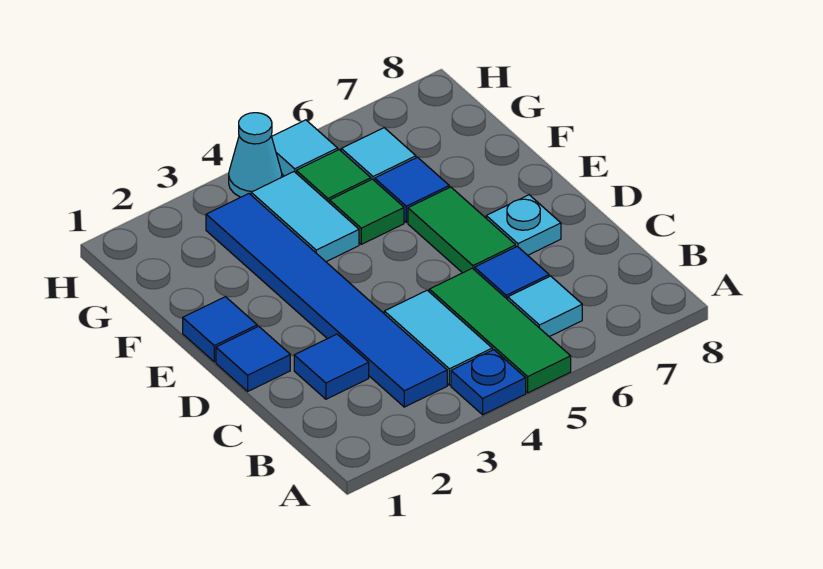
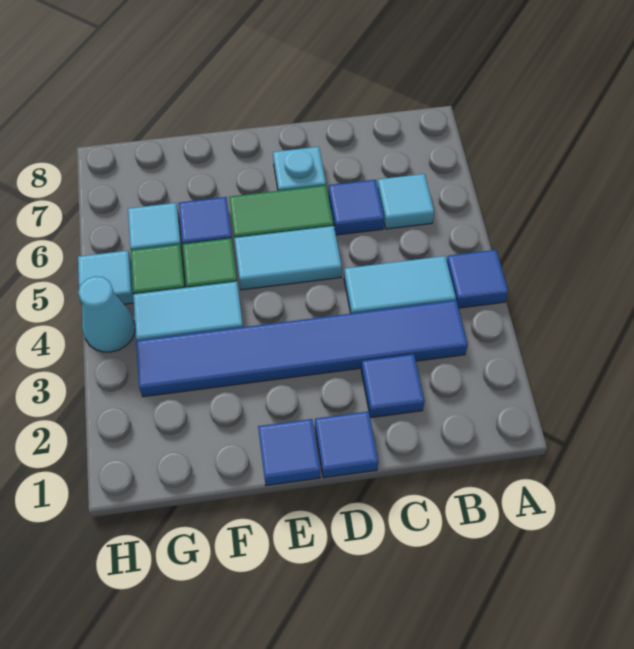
blue plate A4 level 1 -> blue tile A4 level 1
green tile A5:C5 level 1 -> none
none -> cyan tile D5:E5 level 1

